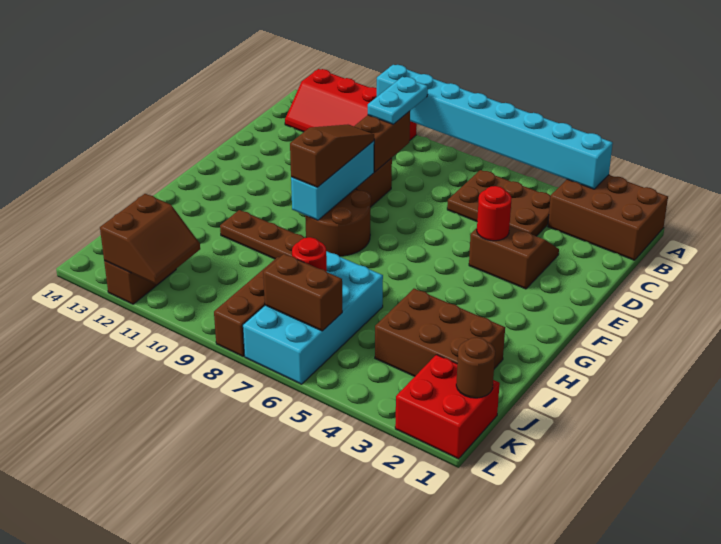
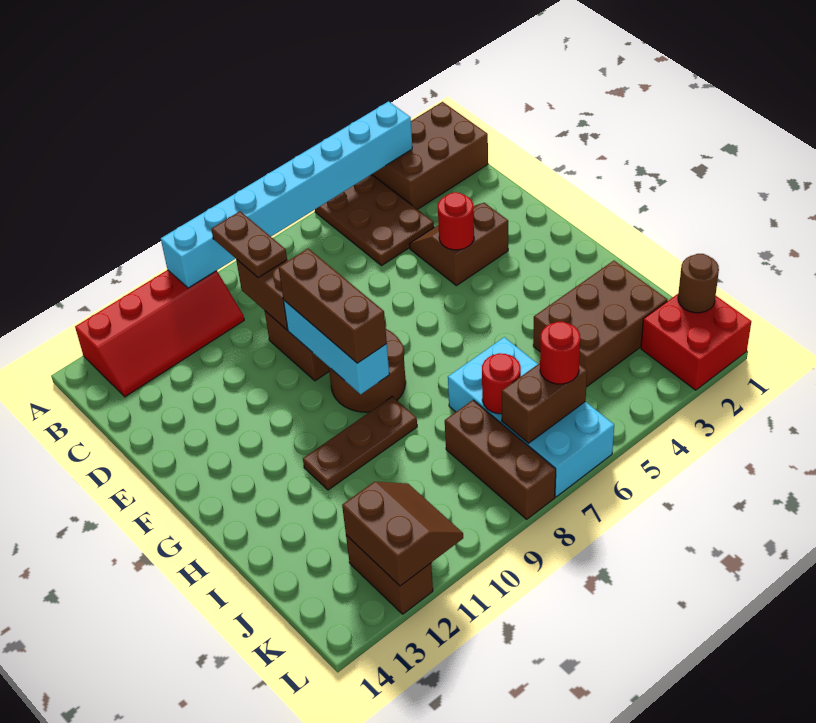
brown plate B4:C6 level 1 -> brown plate A4:C5 level 1
cyan plate B9:C9 level 3 -> brown plate B9:C9 level 3
brown slope E9:G9 level 3 top G -> brown brick E9:G9 level 3
none -> red round brick K6 level 3

